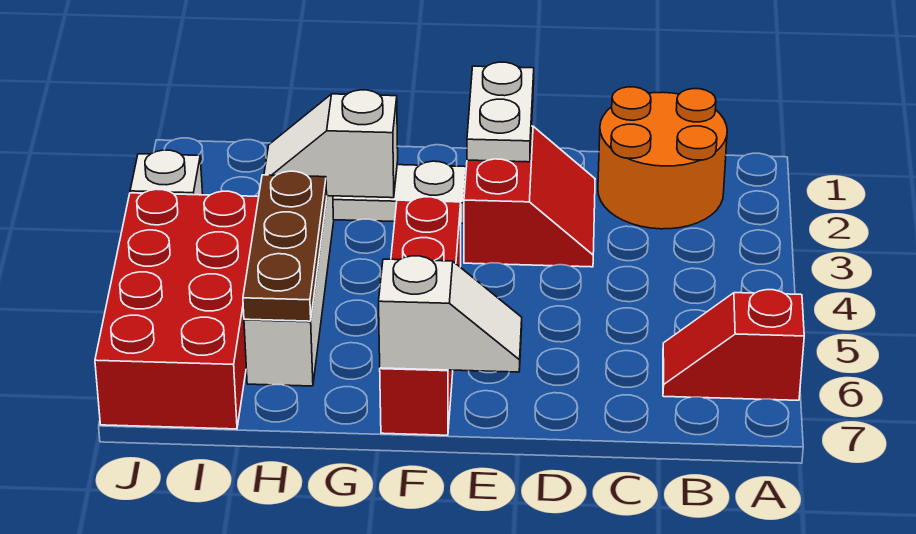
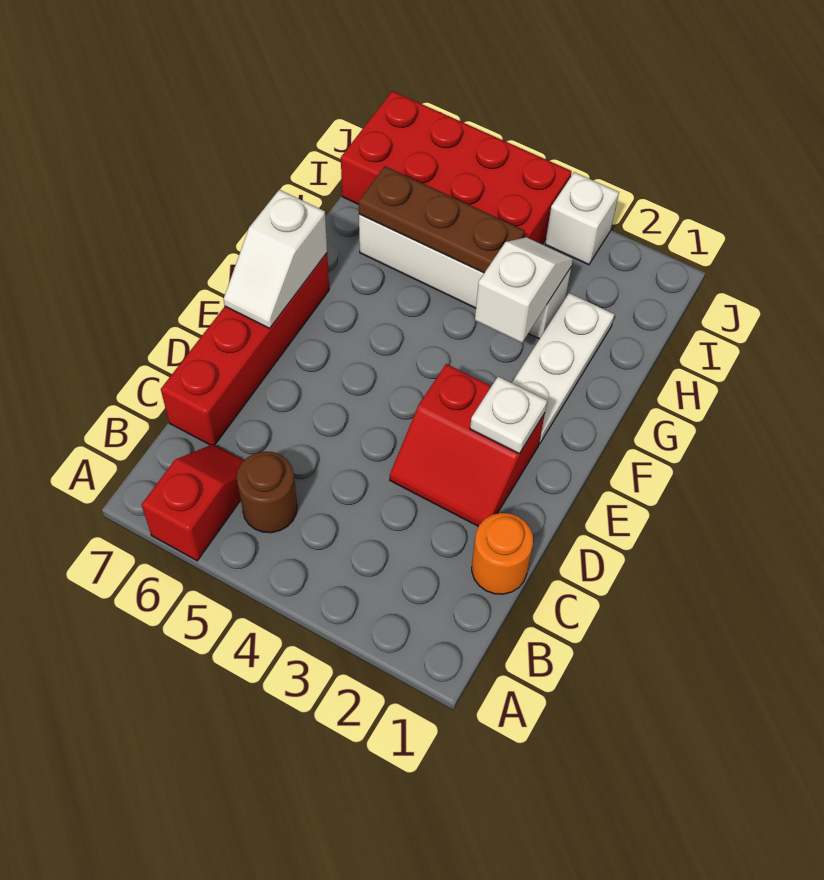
orange round brick B1:C2 level 1 -> orange round brick C1 level 1
none -> brown round brick B5 level 1
white plate E1:E2 level 2 -> white plate E2 level 2
red brick F4:F7 level 1 -> red brick C7:F7 level 1

